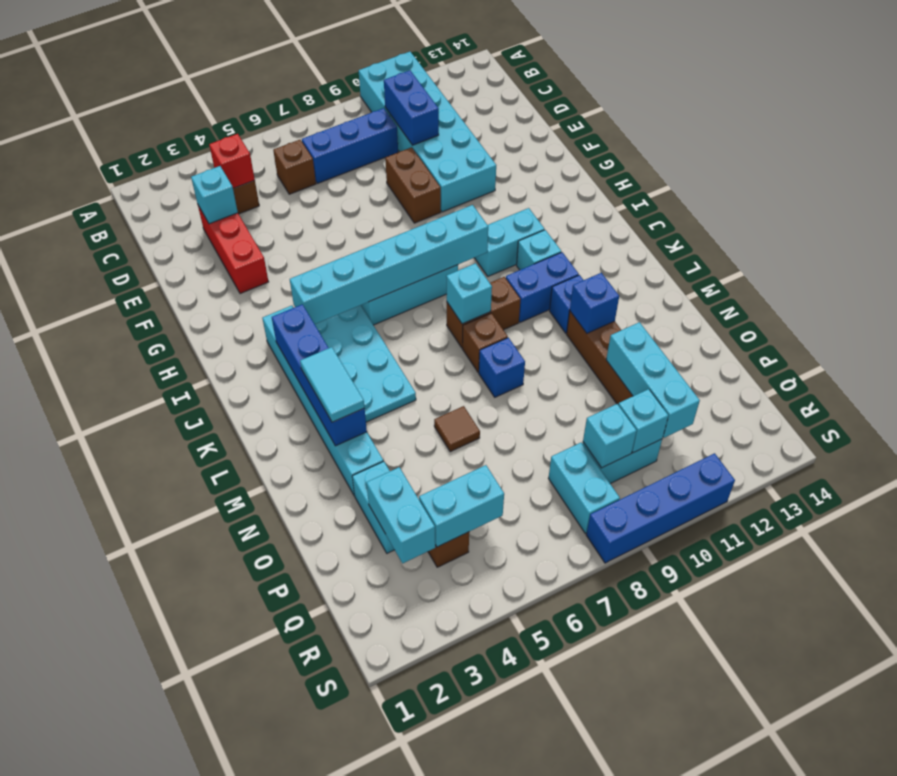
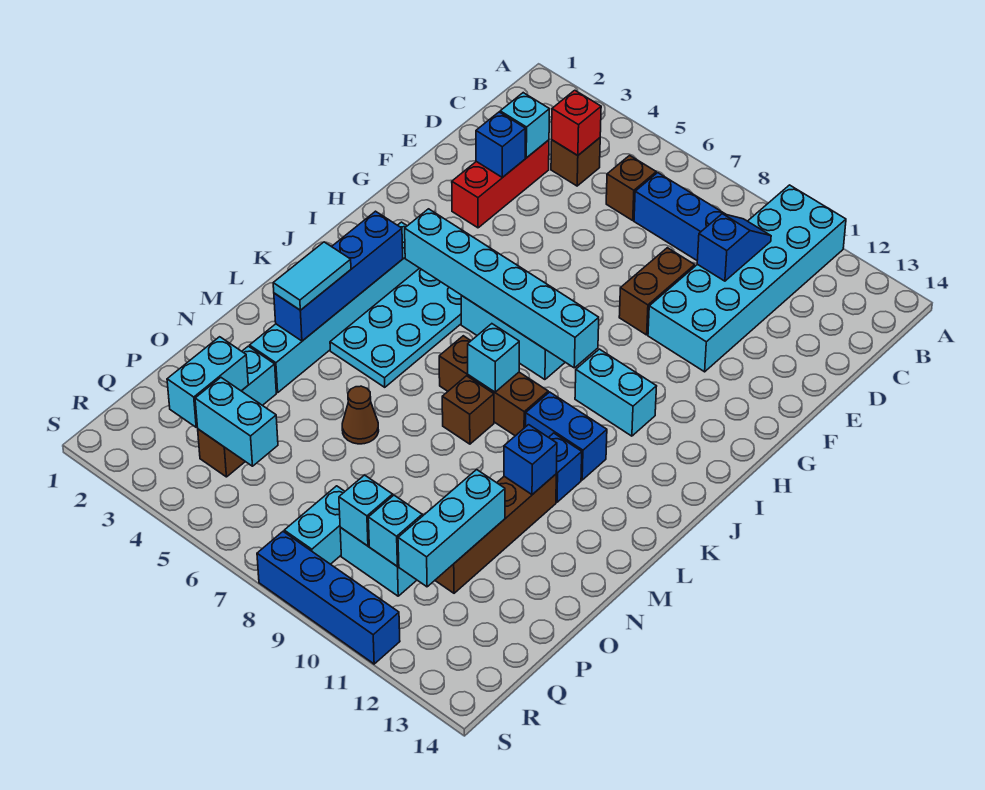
blue brick C10:D10 level 2 -> blue slope C10:D10 level 2 top D
cyan brick J11 level 1 -> none
brown brick K8:K9 level 1 -> brown brick K7:K9 level 1
blue brick M8 level 1 -> blue brick E3 level 2
brown tile N6 level 1 -> brown cone N6 level 1

